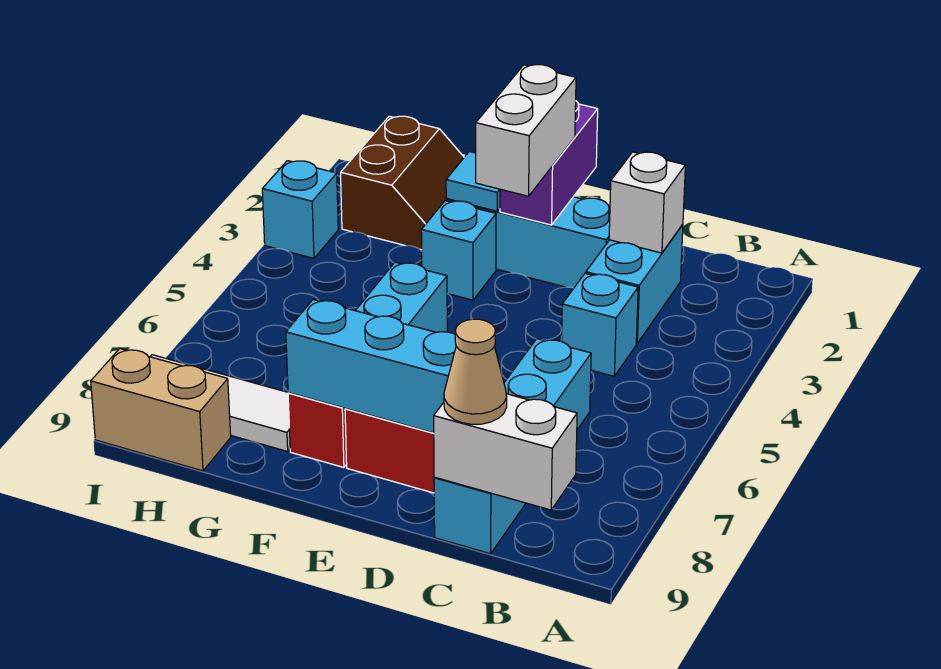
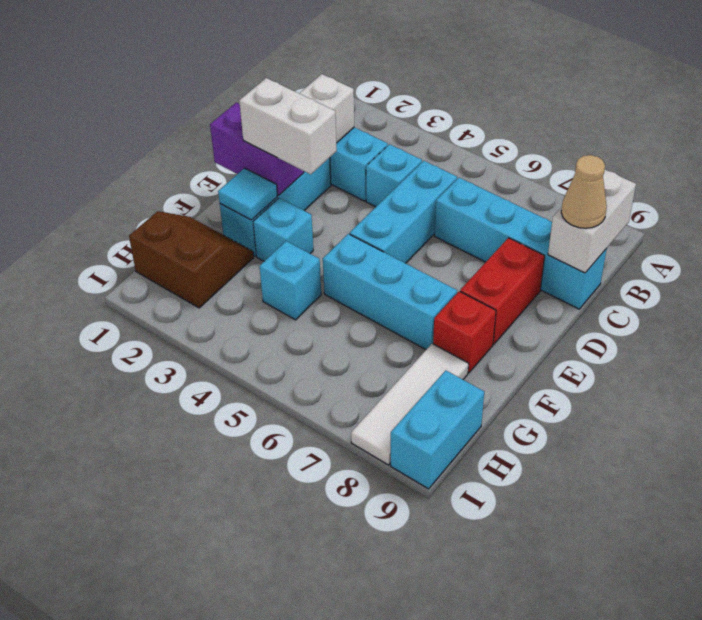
cyan brick D8:F8 level 2 -> cyan brick C5:E5 level 1
tan brick H9:I9 level 1 -> cyan brick H9:I9 level 1
cyan brick I3 level 1 -> cyan brick G4 level 1

